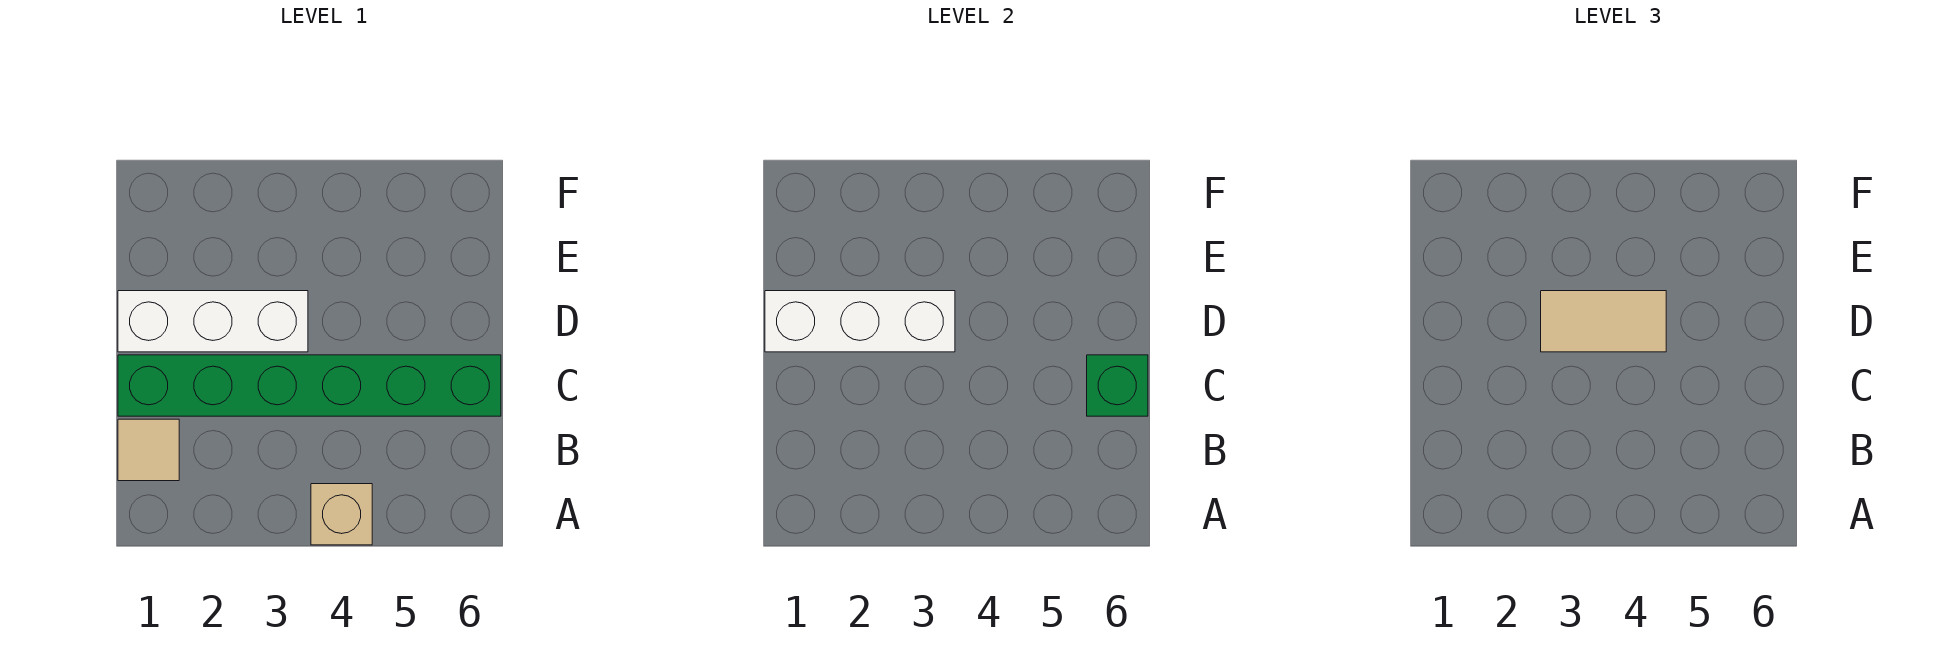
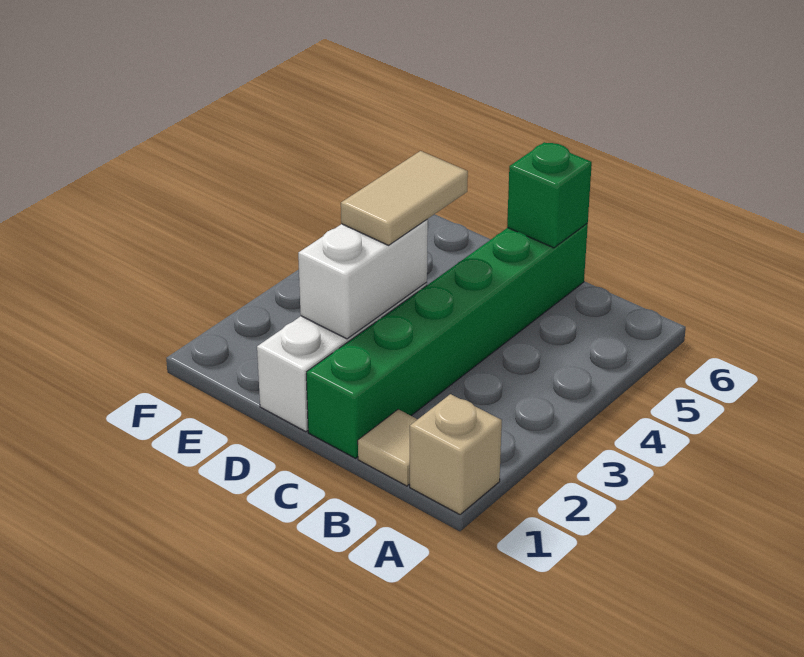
tan brick A4 level 1 -> tan brick A1 level 1
white brick D1:D3 level 2 -> white brick D2:D3 level 2

